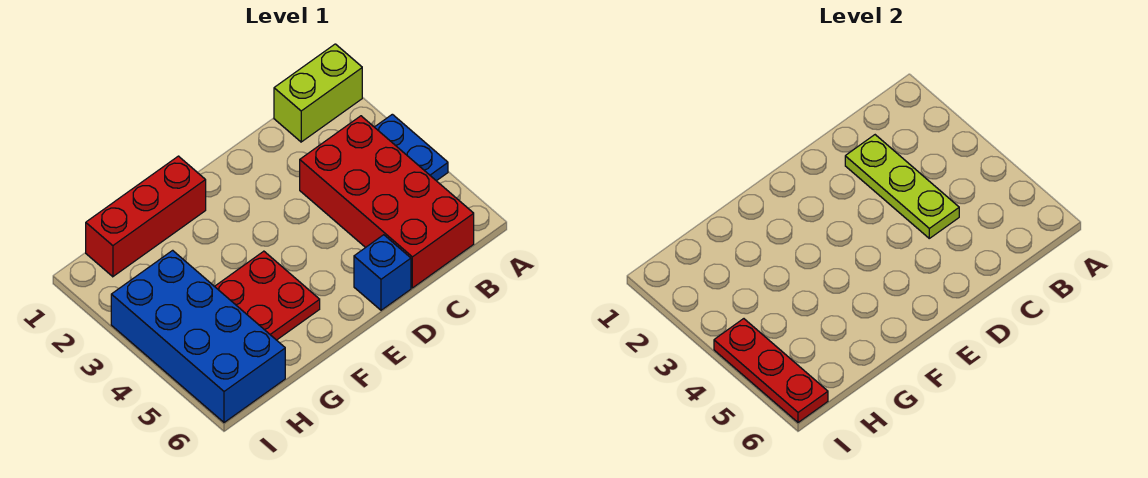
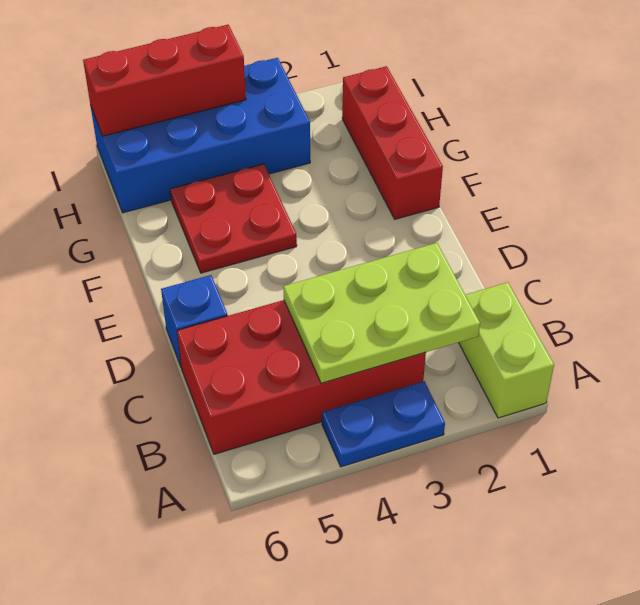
lime plate C2:C4 level 2 -> lime plate B2:C4 level 2
red plate I4:I6 level 2 -> red brick I4:I6 level 2

